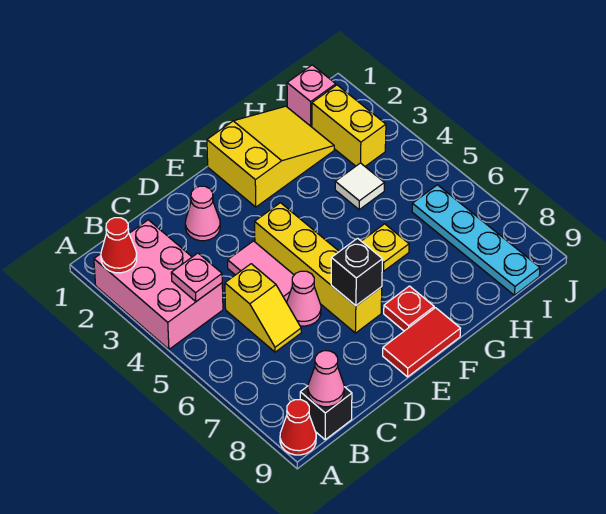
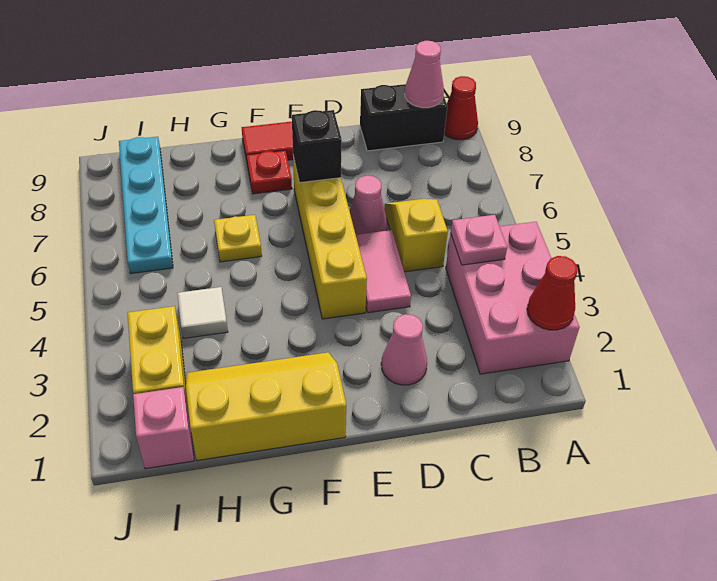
black brick B9 level 1 -> black brick B9:C9 level 1
yellow slope F1:H2 level 1 top F -> yellow slope F1:H2 level 1 top 1

